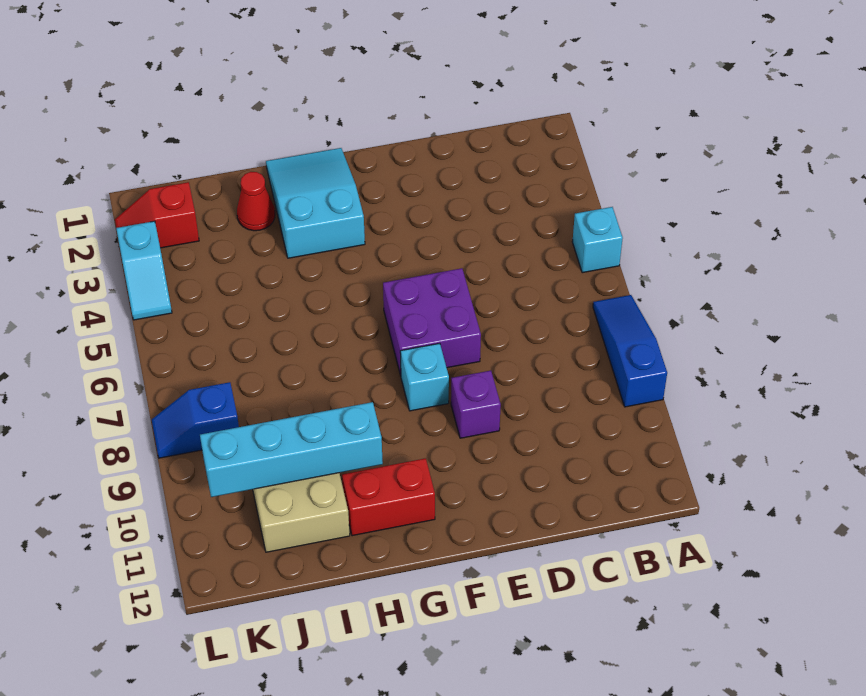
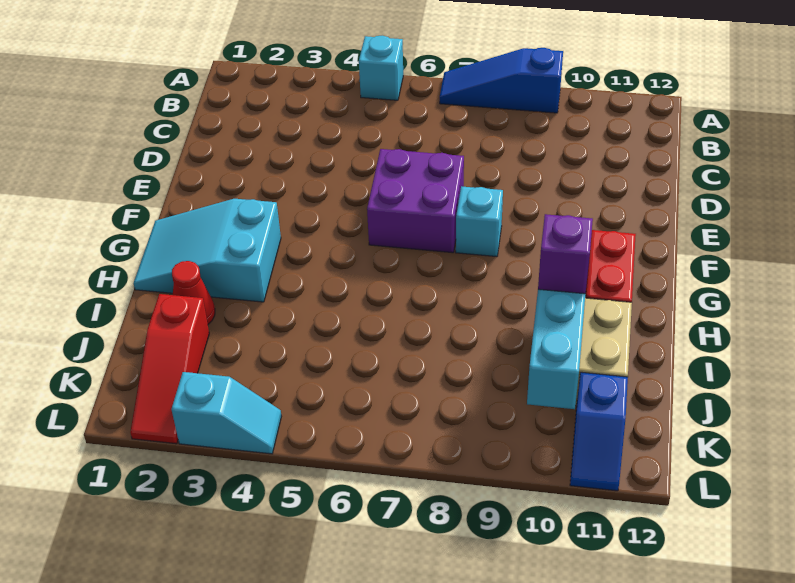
purple brick E9 level 1 -> purple brick I10 level 3
red slope K2:L2 level 1 top K -> red slope J2:L2 level 1 top J
blue slope K8:L8 level 1 top K -> blue slope K11:L11 level 1 top K

